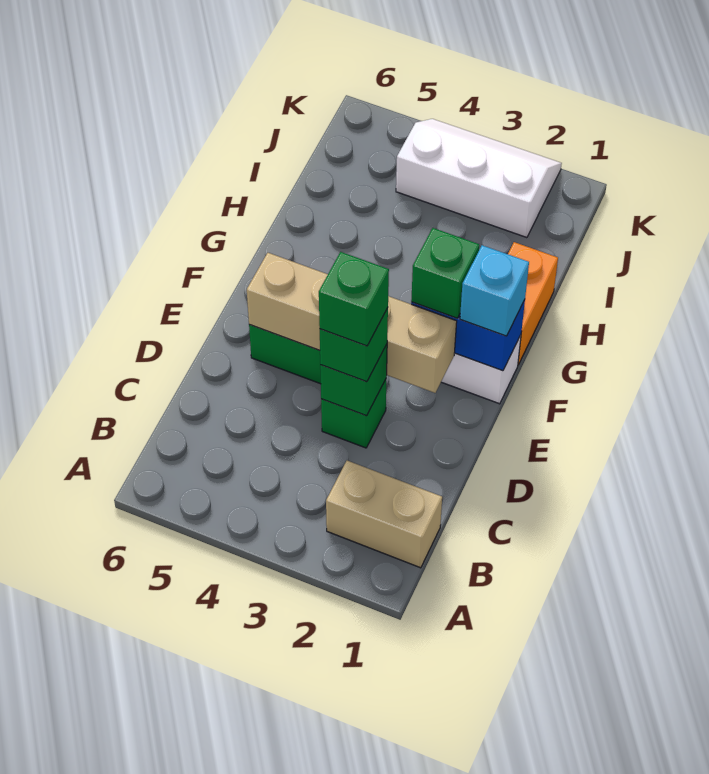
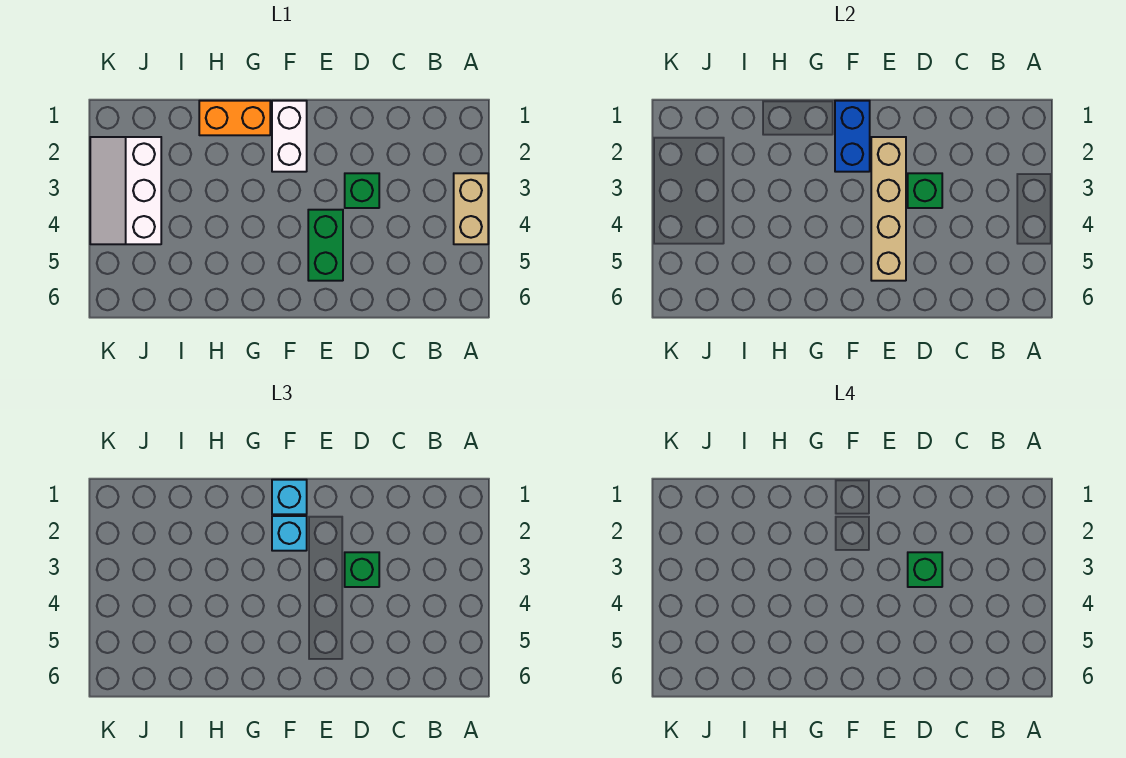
tan brick B1:B2 level 1 -> tan brick A3:A4 level 1
green brick F2 level 3 -> cyan brick F2 level 3

